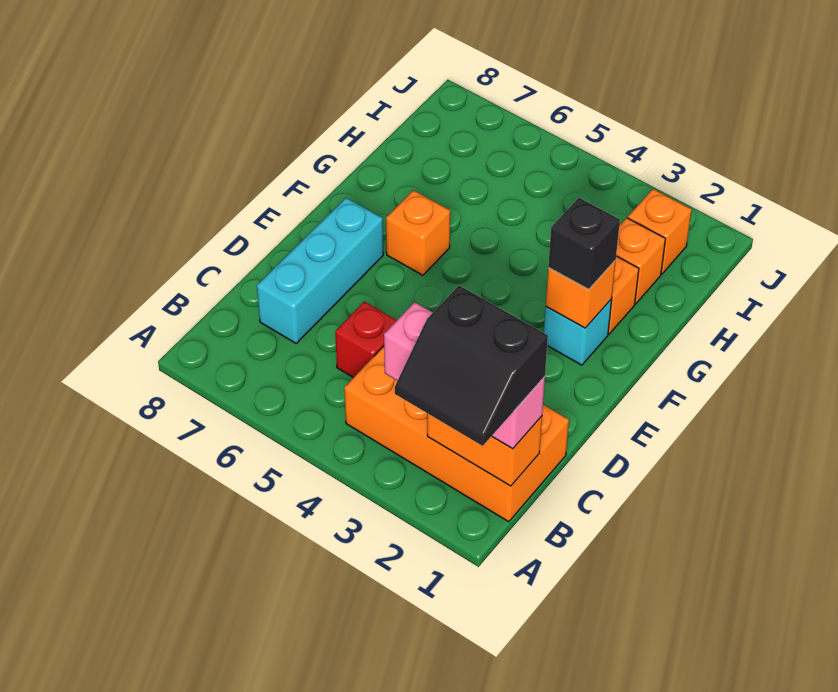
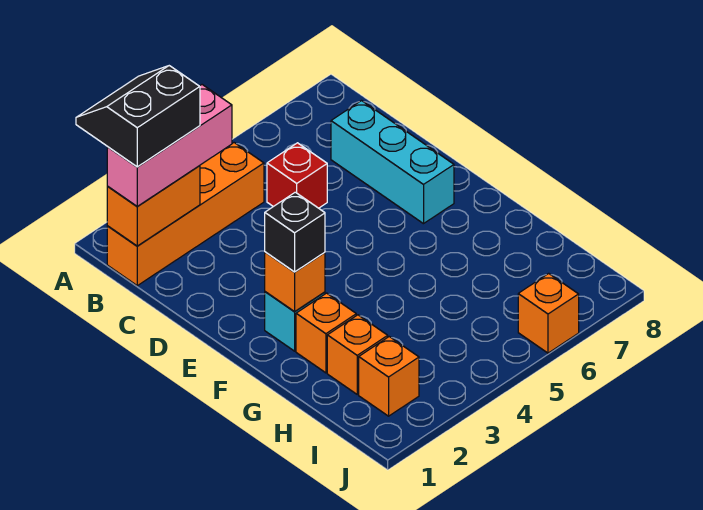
orange brick B1:C4 level 1 -> orange brick B1:B4 level 1
orange brick F6 level 1 -> orange brick J6 level 1

